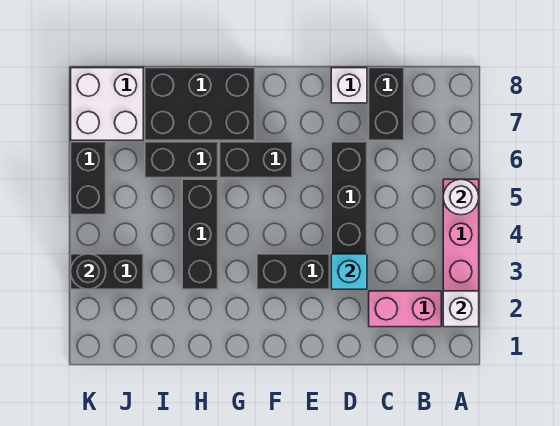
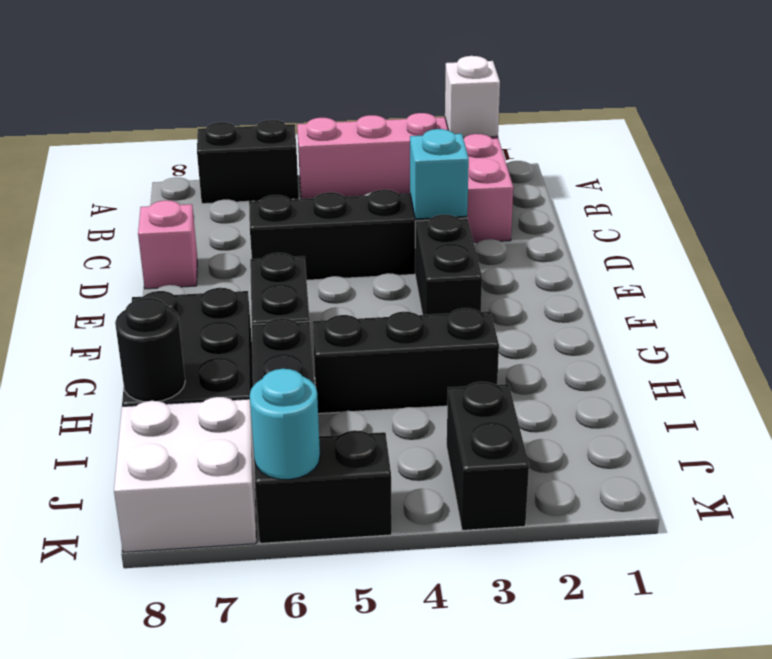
white round brick A5 level 2 -> none
black brick C7:C8 level 1 -> black brick A6:A7 level 1
white brick D8 level 1 -> pink brick D8 level 1
black round brick K3 level 2 -> black round brick I8 level 2
none -> cyan round brick K6 level 2

